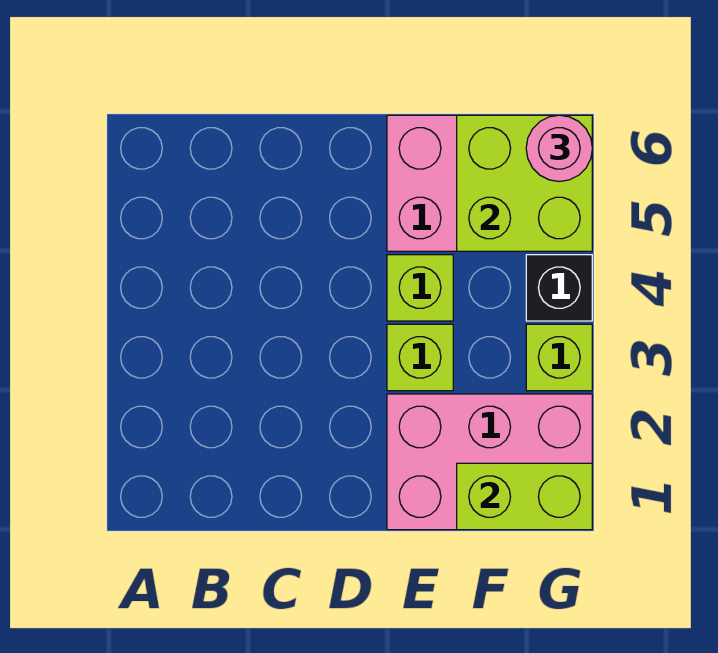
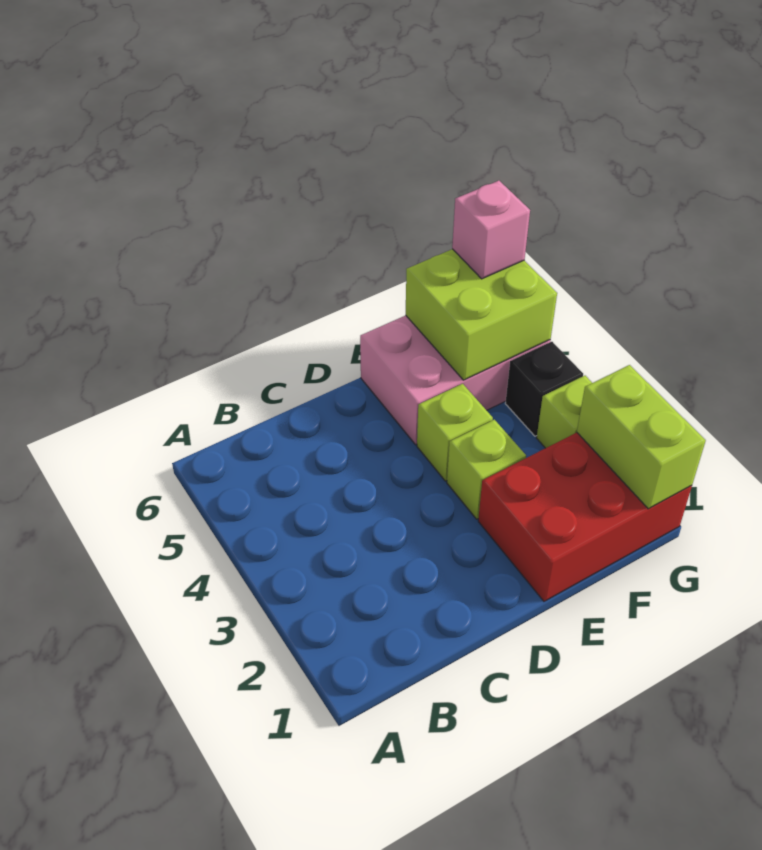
pink brick E1:G2 level 1 -> red brick E1:G2 level 1
lime brick F1:G1 level 2 -> lime brick G1:G2 level 2
pink round brick G6 level 3 -> pink brick G6 level 3

